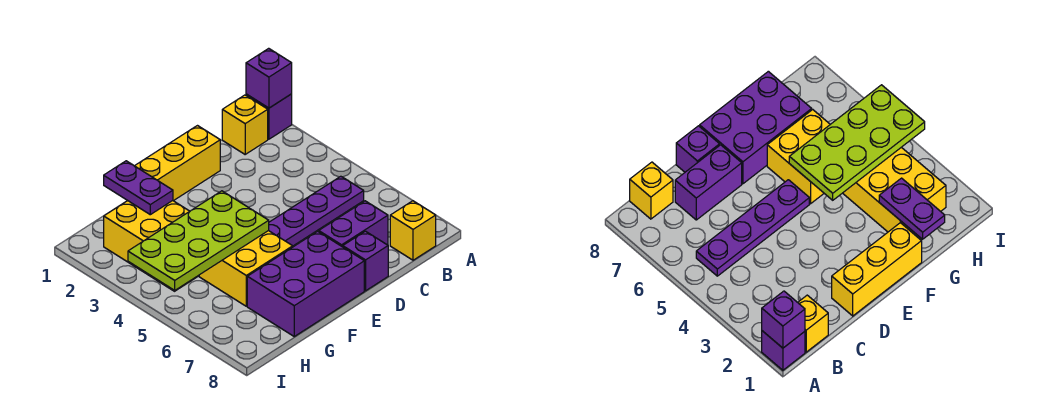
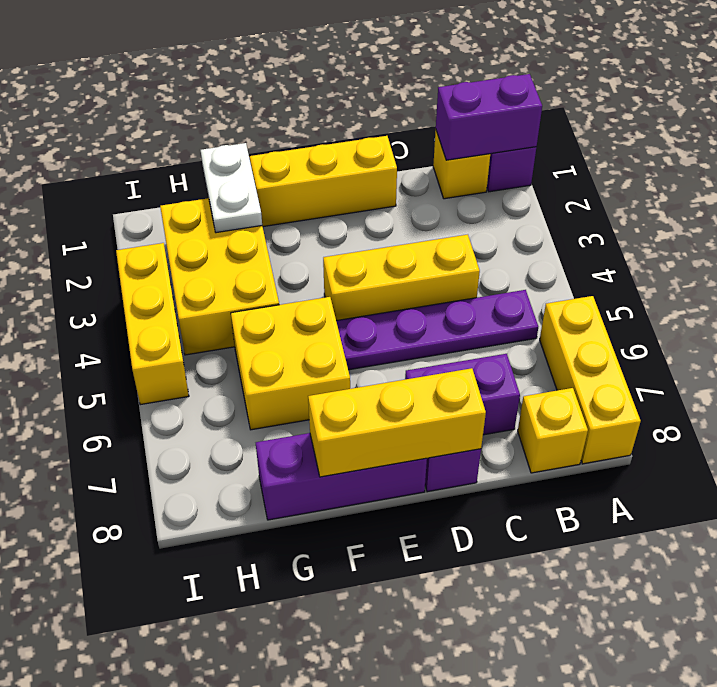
purple brick A1 level 2 -> purple brick A1:B1 level 2
none -> yellow brick A6:A8 level 1
none -> yellow brick C4:E4 level 1
none -> yellow brick D8:F8 level 2
purple brick E7:G8 level 1 -> purple brick E8:G8 level 1
lime plate F4:I5 level 2 -> none
purple plate G1:G2 level 2 -> white plate G1:G2 level 2
none -> yellow brick I3:I5 level 1

